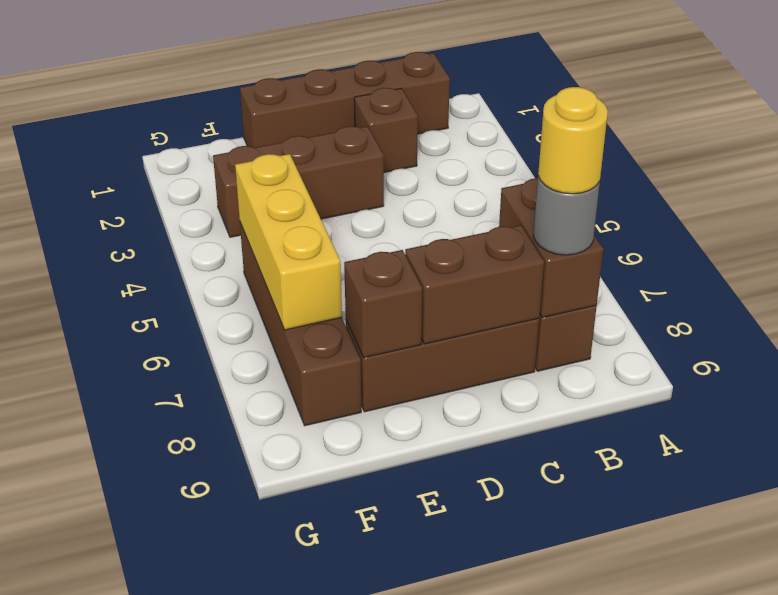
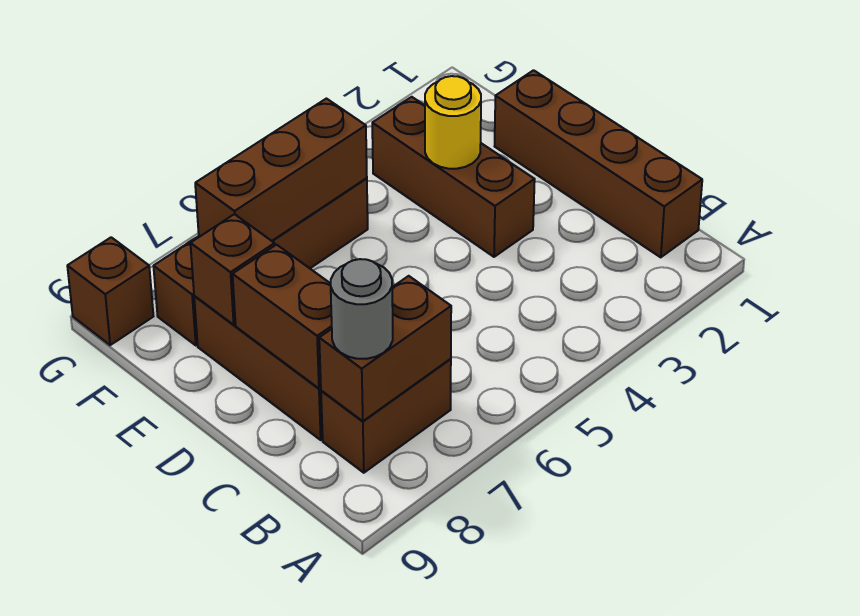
yellow round brick B8 level 4 -> yellow round brick E3 level 2
brown brick C2 level 1 -> brown brick G9 level 1
yellow brick F5:F7 level 2 -> brown brick F5:F7 level 2

